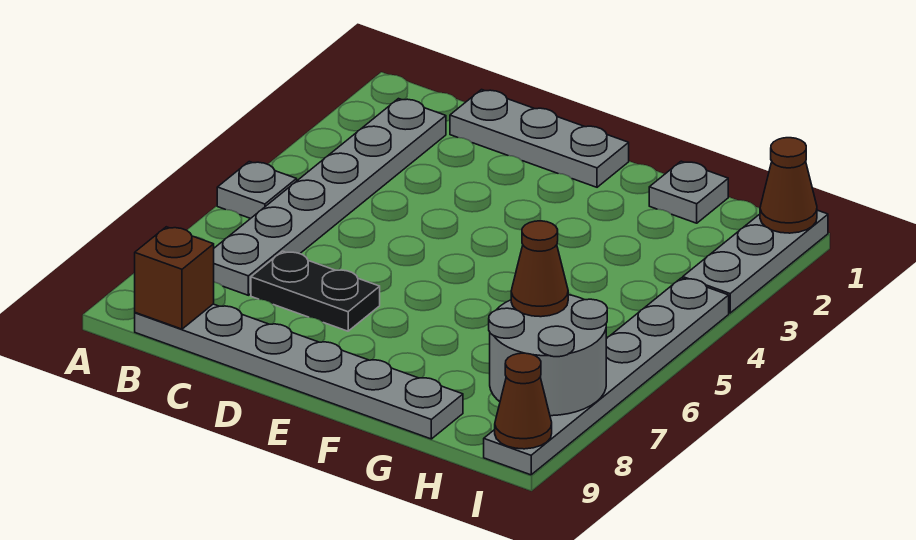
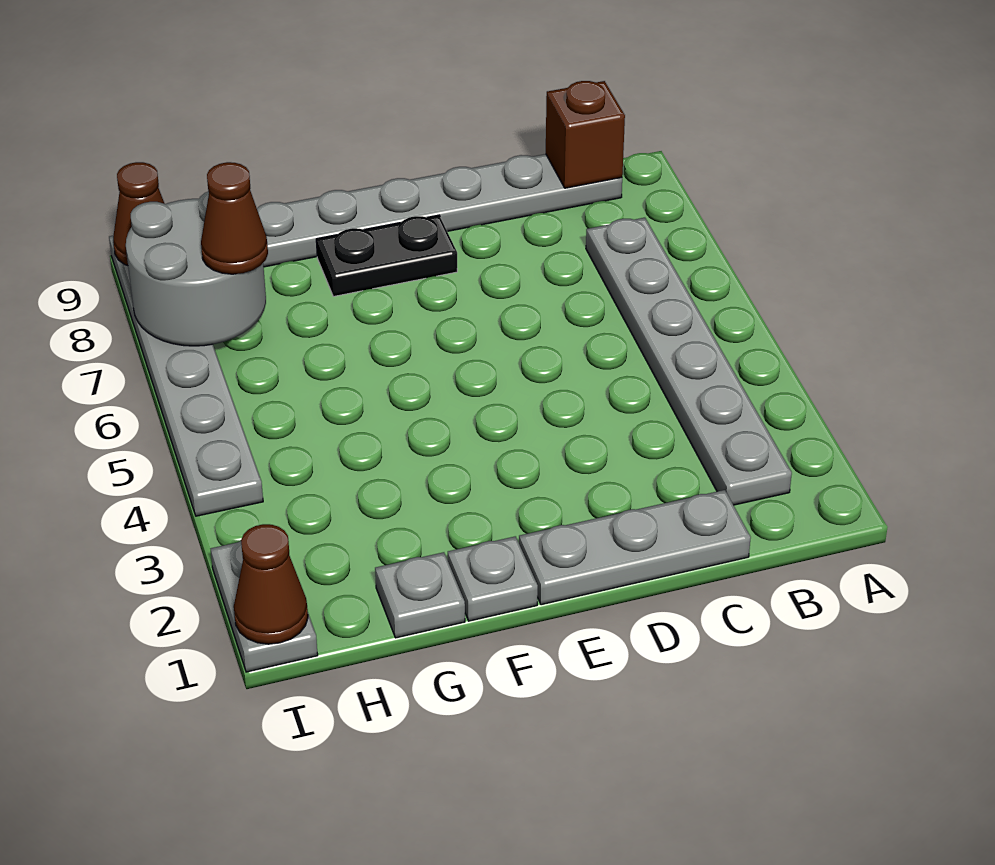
grey plate A5 level 1 -> grey plate F1 level 1
black plate C7:D7 level 1 -> black plate E8:F8 level 1
grey plate I1:I3 level 1 -> grey plate I1:I2 level 1

